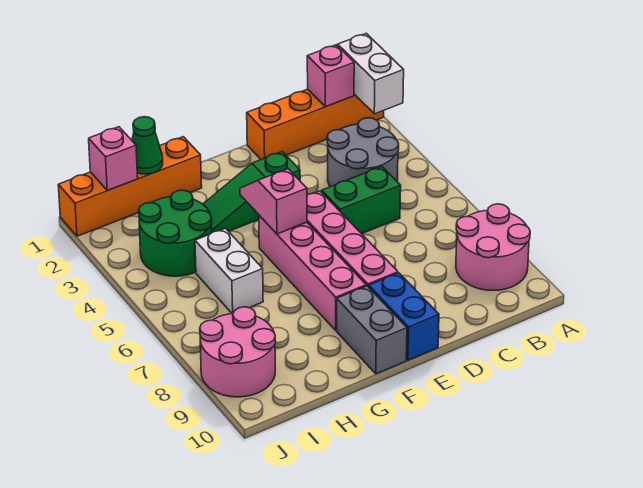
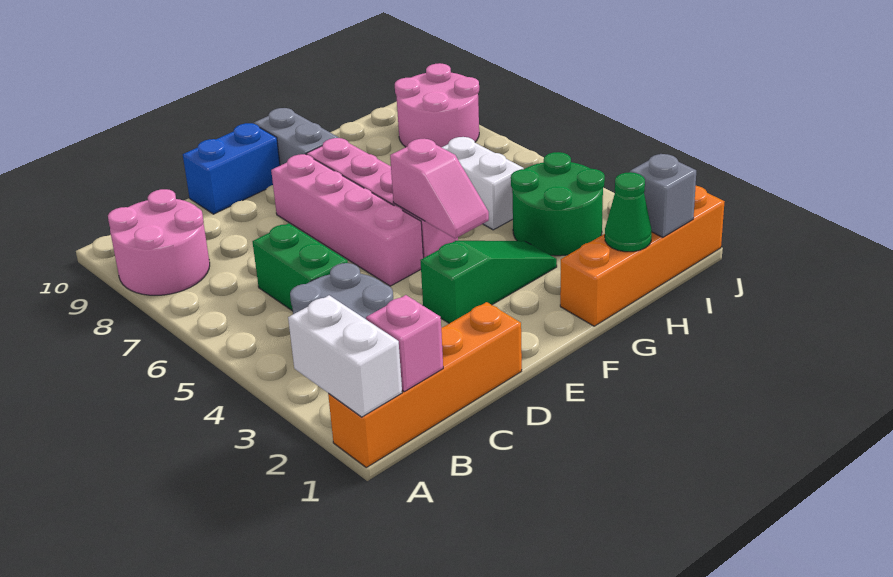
green brick C5:D5 level 1 -> green brick C5:C6 level 1
blue brick E9:E10 level 1 -> blue brick D10:E10 level 1
pink brick I1 level 2 -> grey brick I1 level 2

